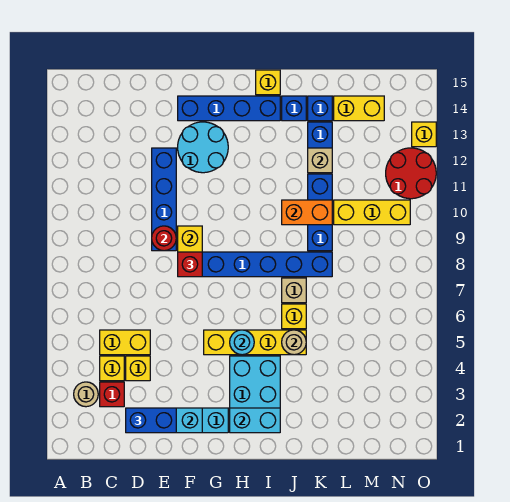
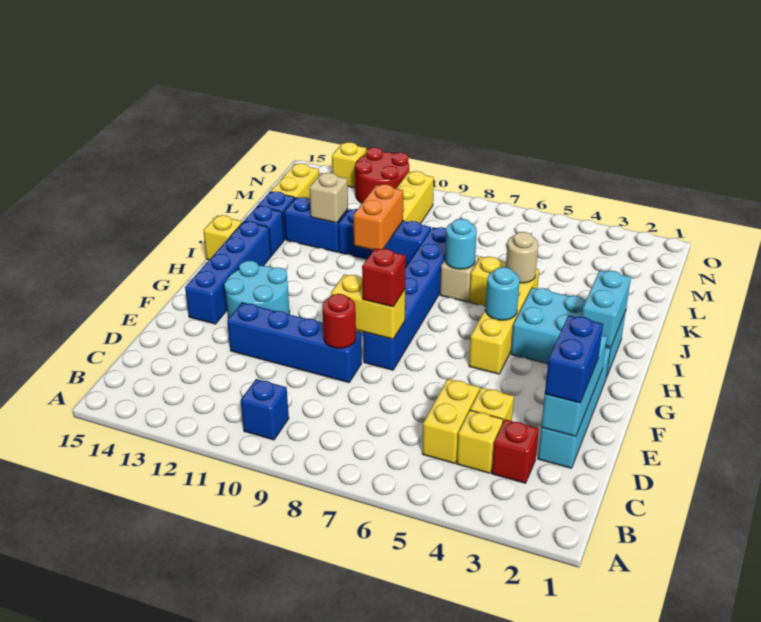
tan round brick B3 level 1 -> none
none -> blue brick B10 level 1
none -> cyan round brick J7 level 2

